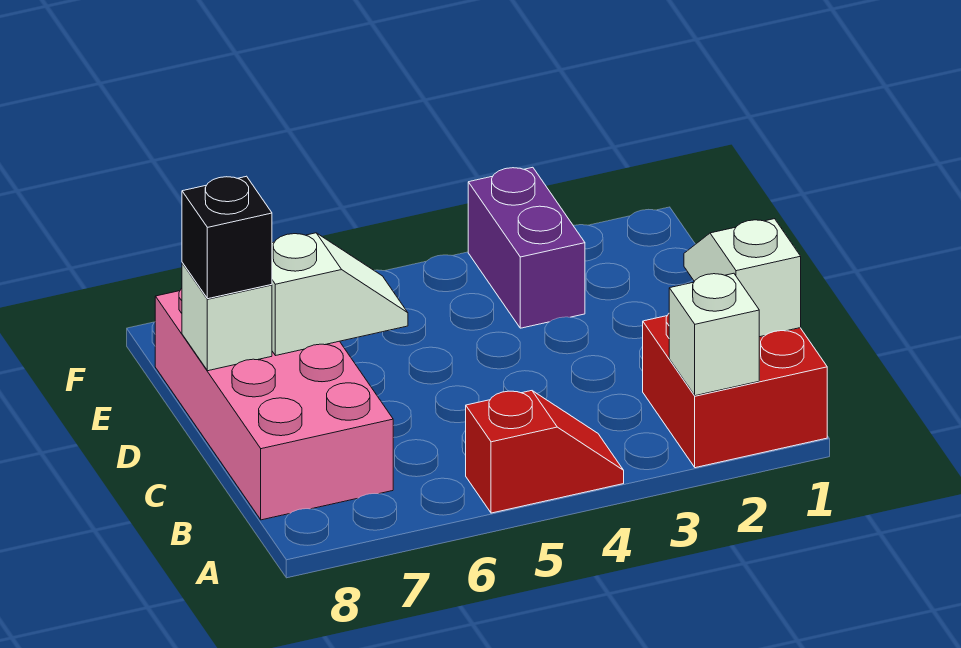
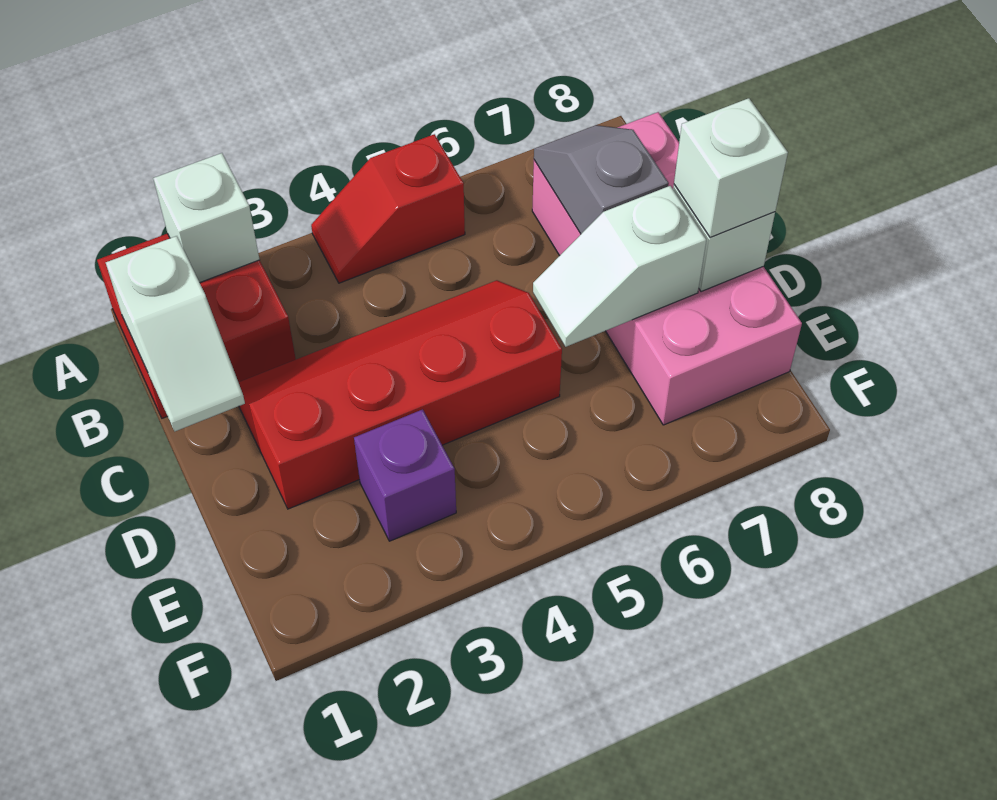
none -> grey slope B7:C7 level 2 top C
none -> red slope C2:D5 level 1 top D
black brick D8 level 3 -> white brick D8 level 3
purple brick E3:F3 level 1 -> purple brick E3 level 1

